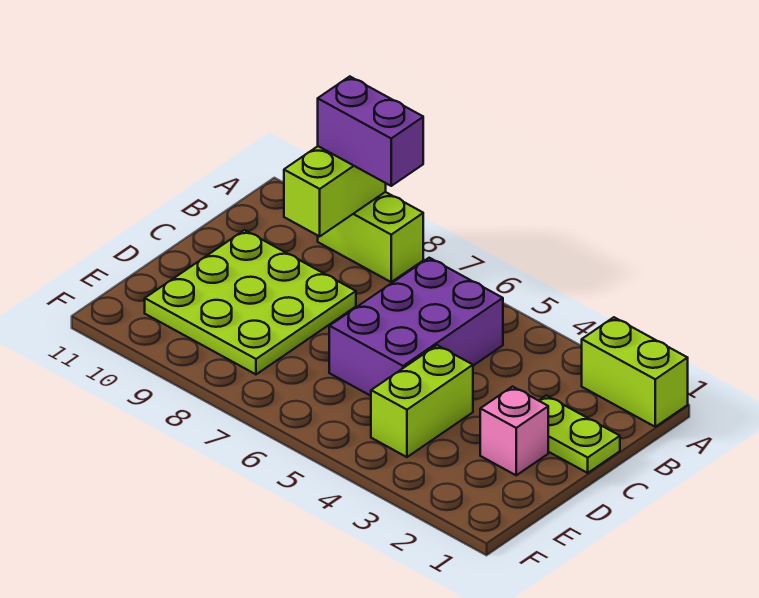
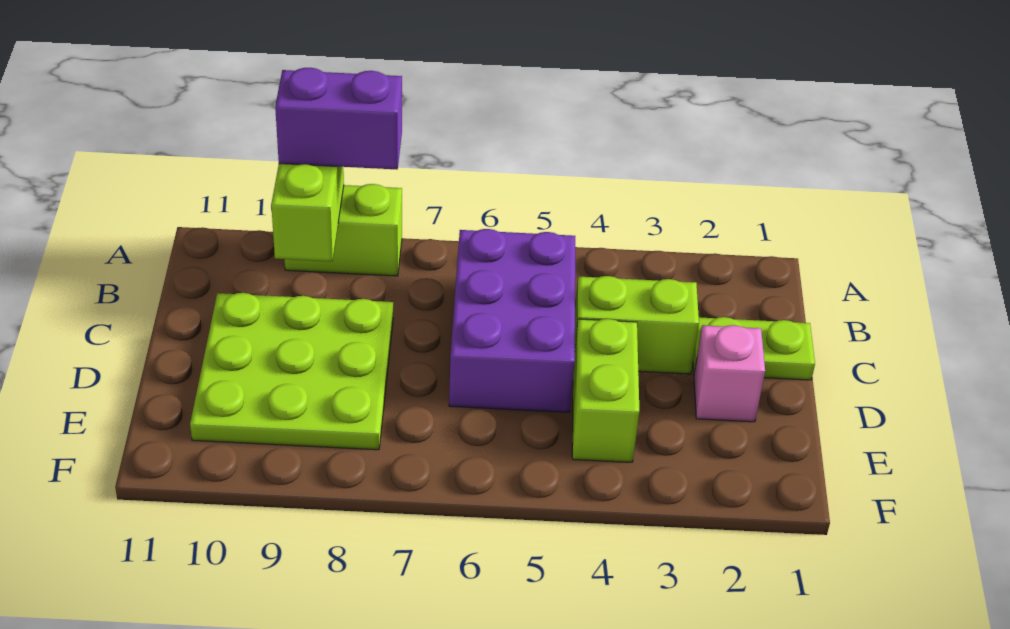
lime brick A1:A2 level 1 -> lime brick C3:C4 level 1

